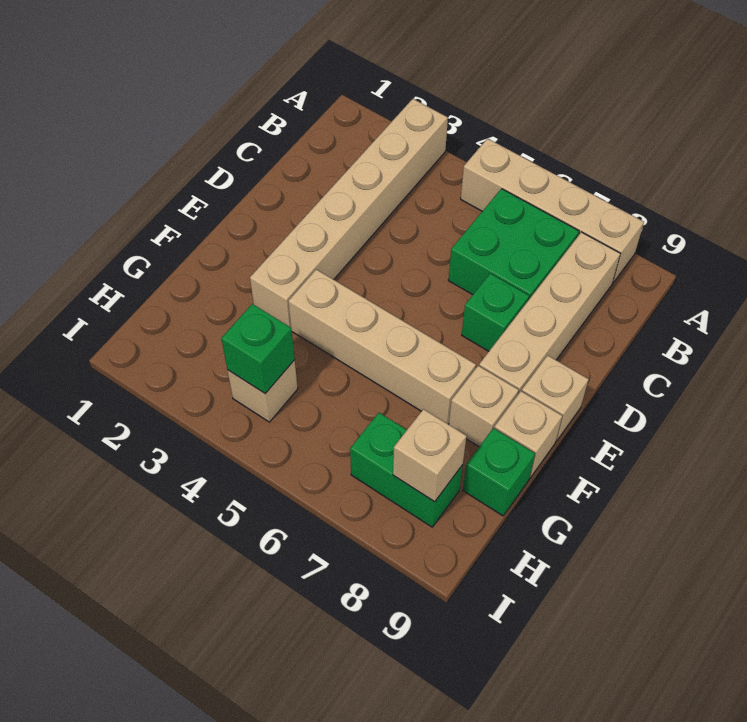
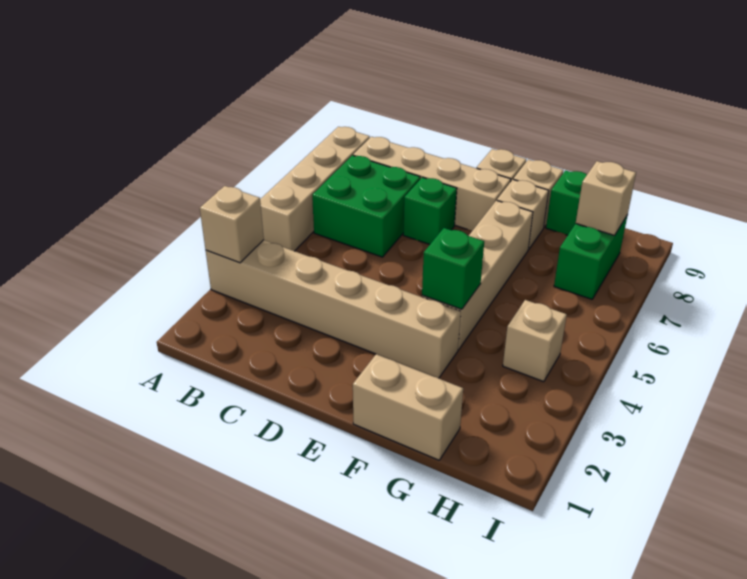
none -> tan brick A3 level 2
none -> tan brick F1:G1 level 1
green brick H4 level 2 -> green brick F4 level 2

